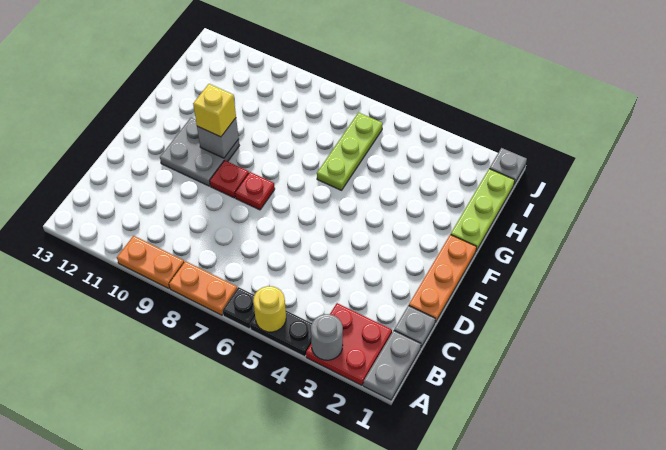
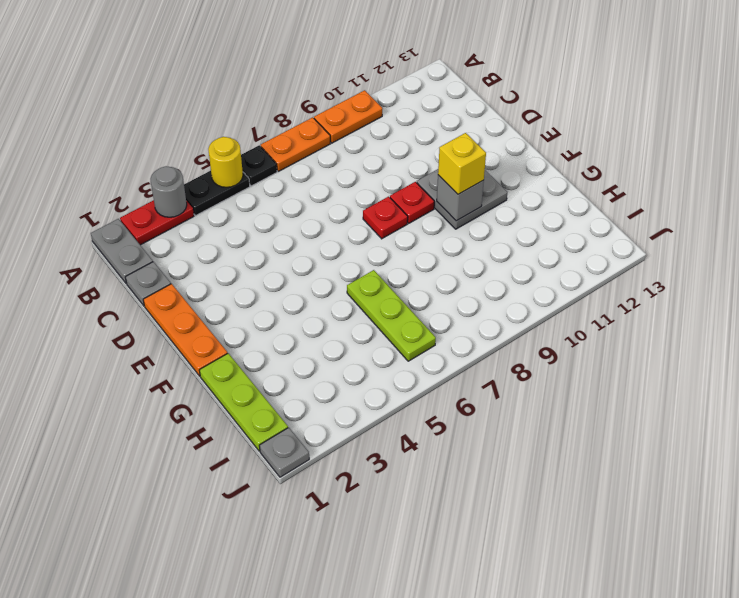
red plate A2:B3 level 1 -> red plate A2:A3 level 1

